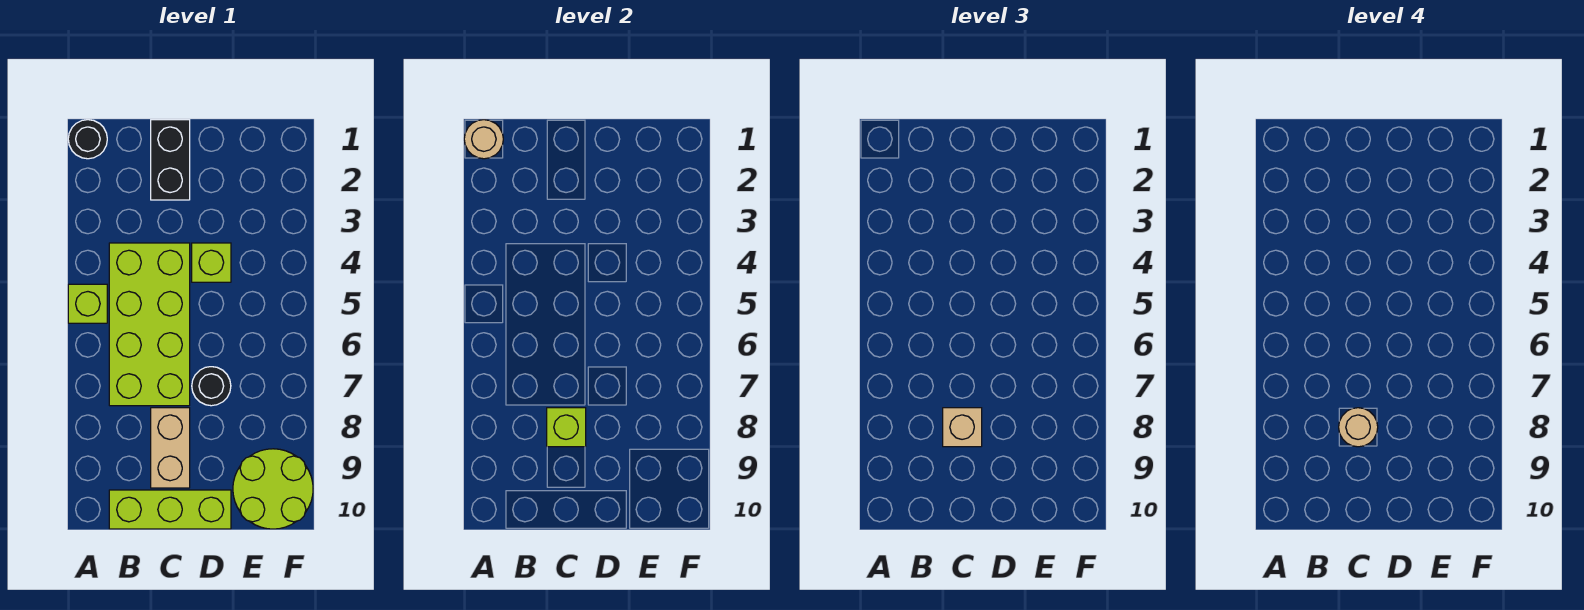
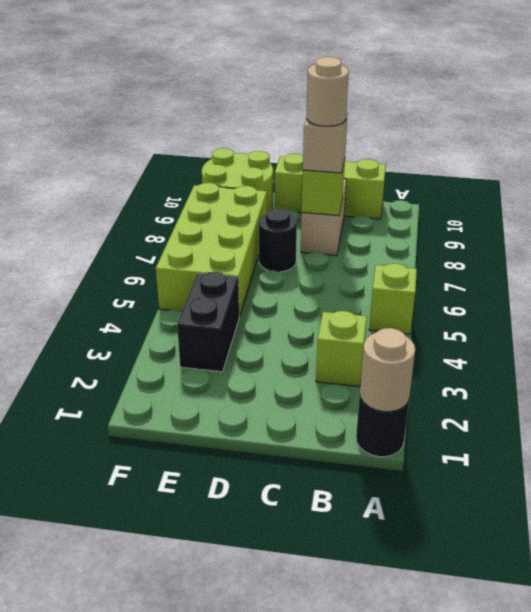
lime brick B4:C7 level 1 -> lime brick E5:F8 level 1
black brick C1:C2 level 1 -> black brick E3:E4 level 1
lime brick D4 level 1 -> lime brick B3 level 1

